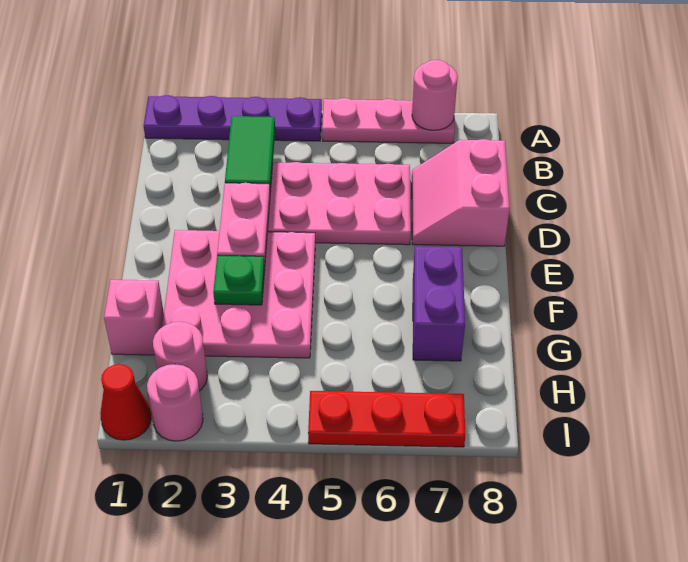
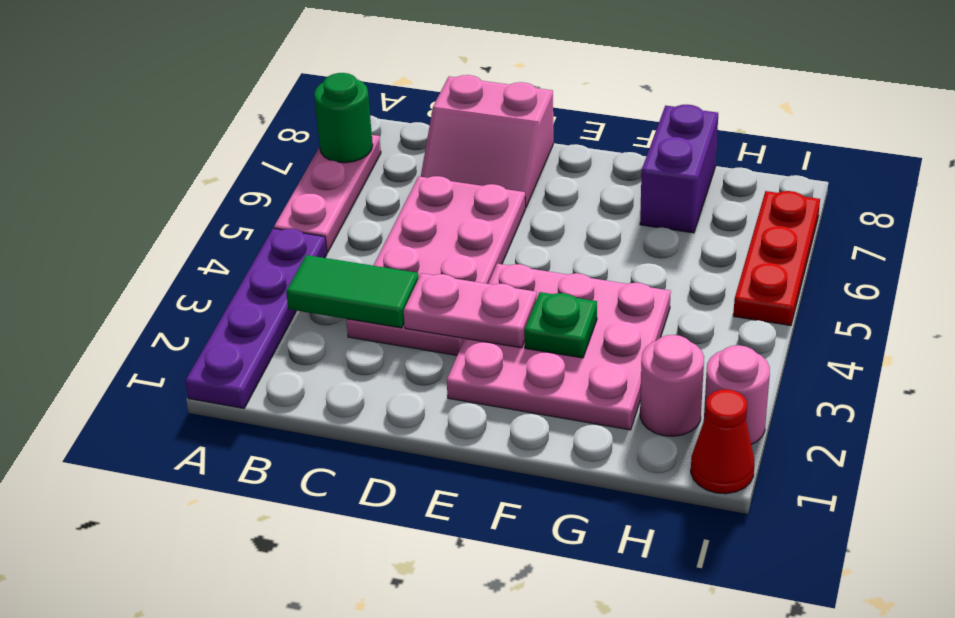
pink round brick A7 level 2 -> green round brick A7 level 2
purple brick F7:G7 level 1 -> purple brick G7:G8 level 1
pink brick G1 level 1 -> none

